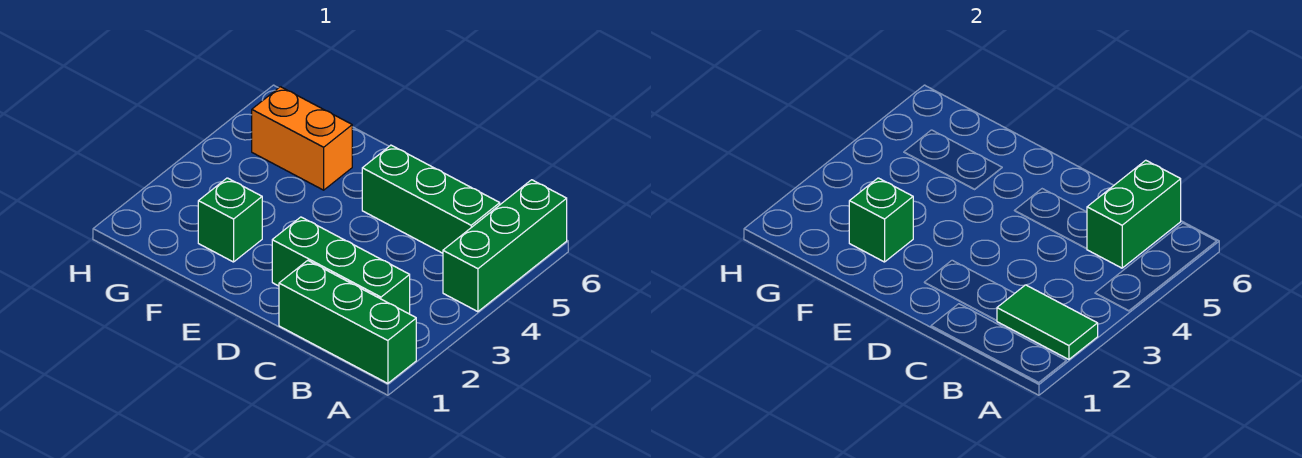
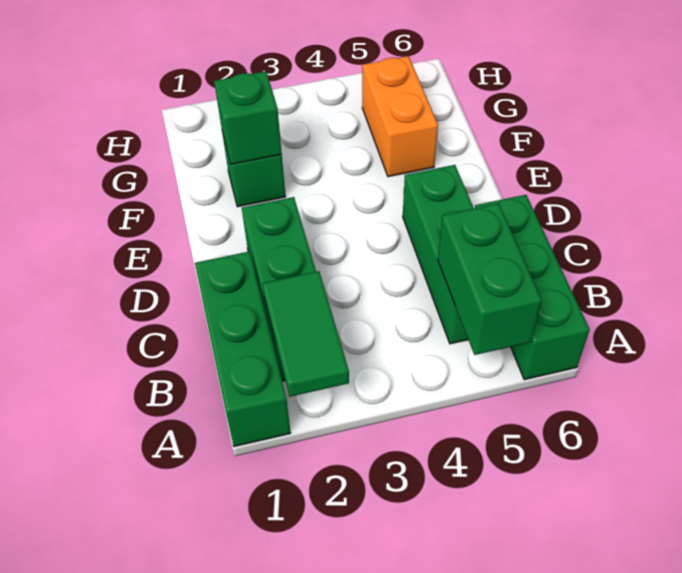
green brick A4:A6 level 1 -> green brick A6:C6 level 1
green brick B5:B6 level 2 -> green brick A5:B5 level 2

